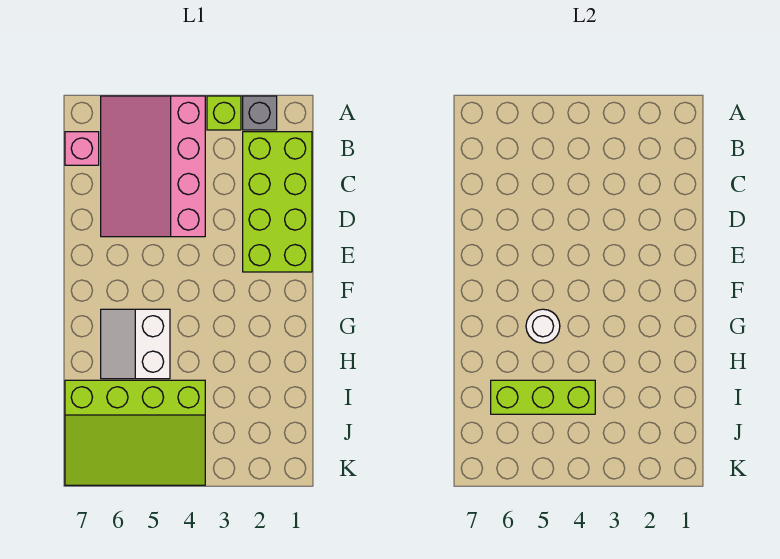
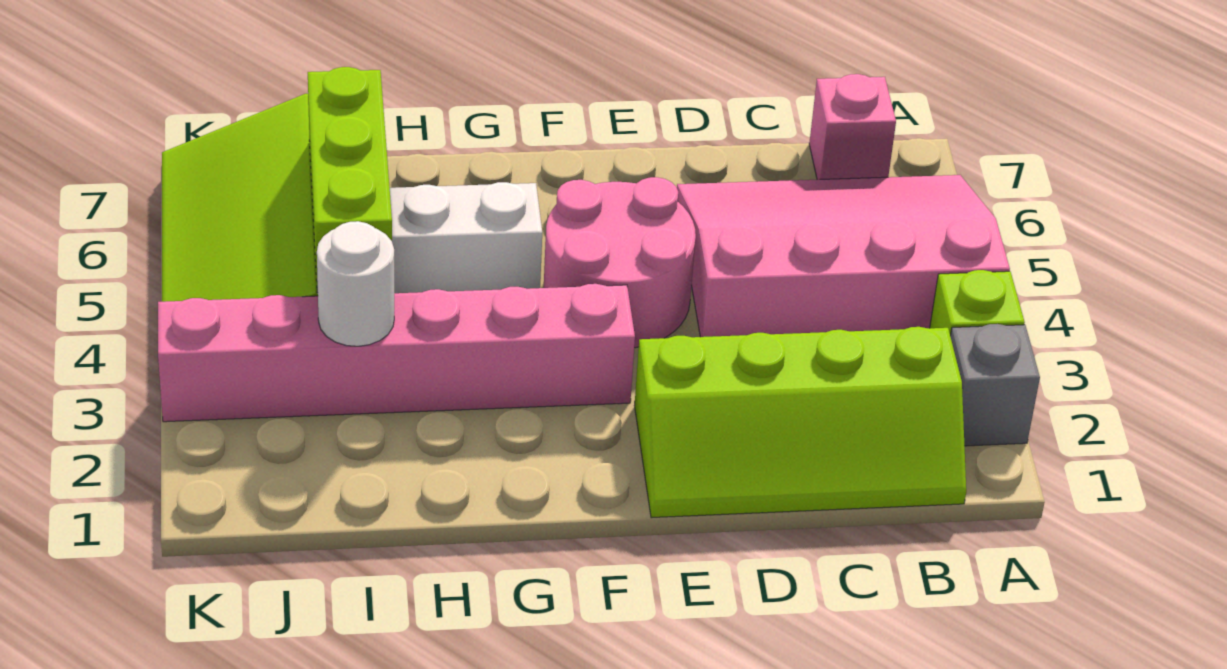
lime brick B1:E2 level 1 -> lime slope B1:E2 level 1 top 2
none -> pink round brick E4:F5 level 1
none -> pink brick F3:K3 level 1
white round brick G5 level 2 -> white round brick I3 level 2

